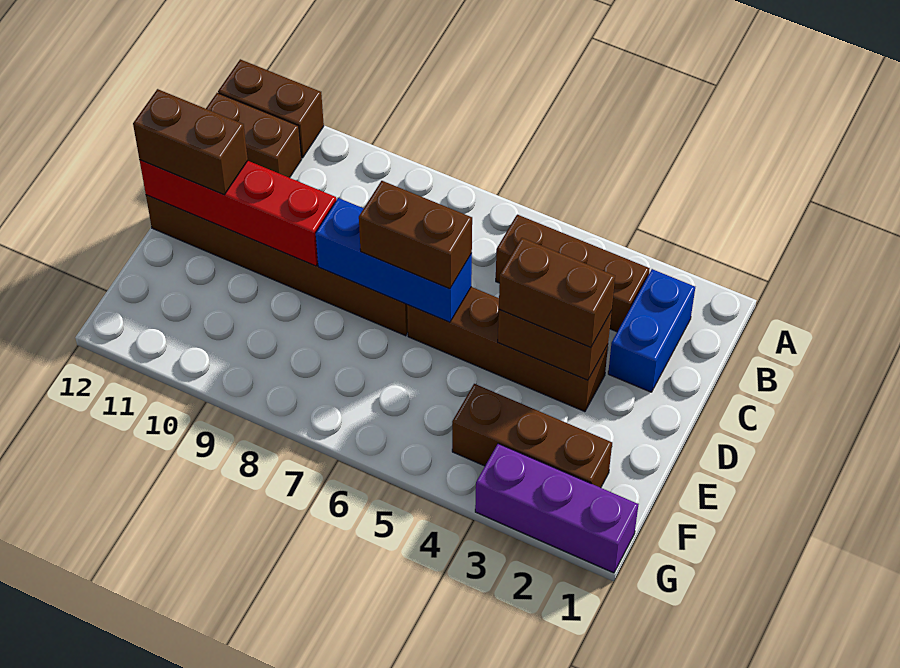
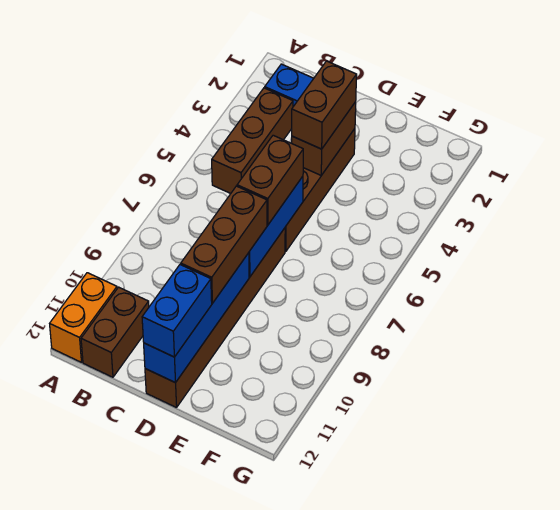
brown brick A11:A12 level 1 -> orange brick A11:A12 level 1
red brick D9:D12 level 2 -> blue brick D9:D12 level 2
brown brick D11:D12 level 3 -> blue brick D11:D12 level 3
brown brick F2:F4 level 1 -> brown brick D8:D10 level 3
purple brick G1:G3 level 1 -> none

